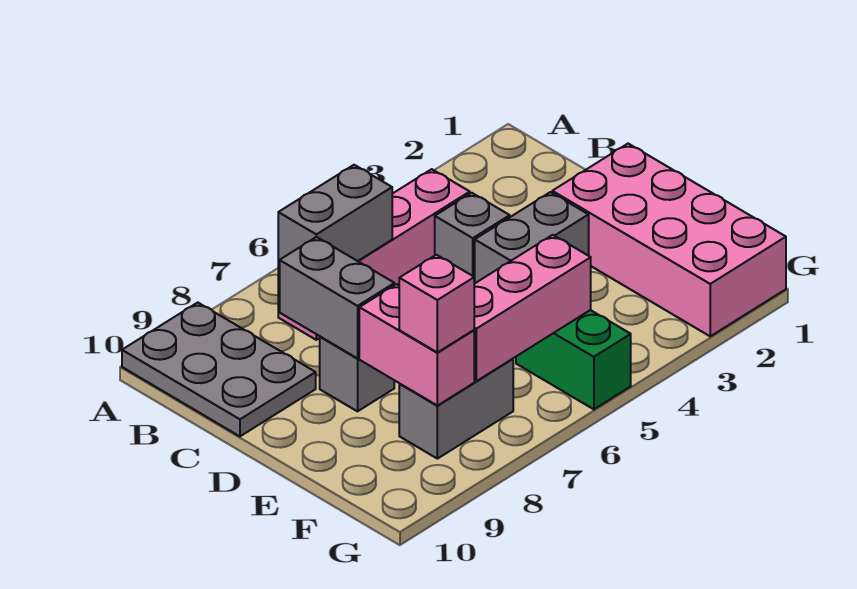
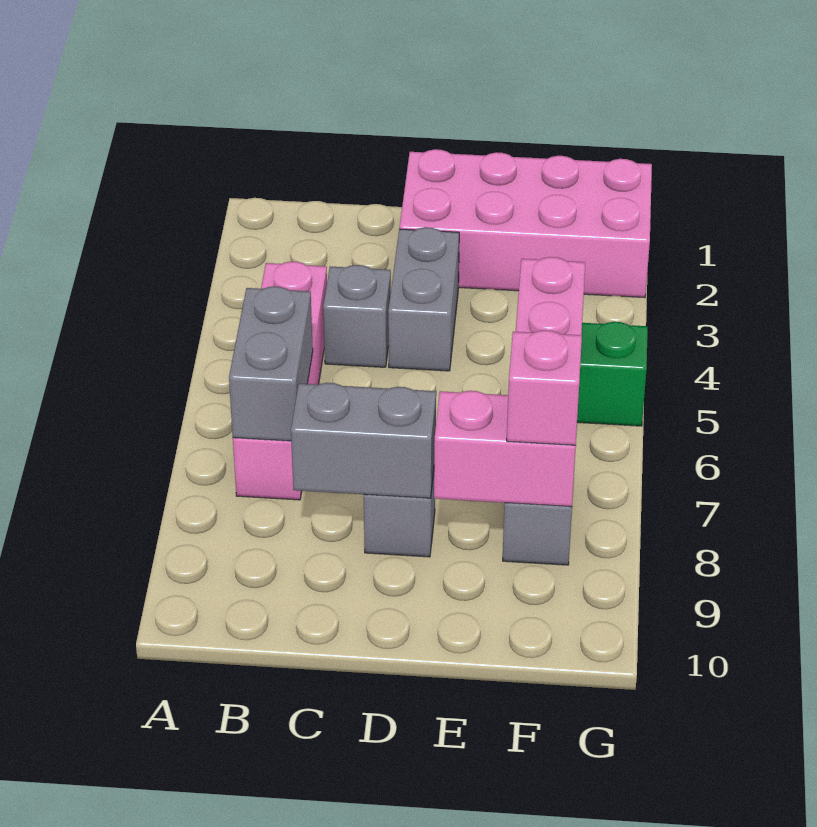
grey plate A9:C10 level 1 -> none

